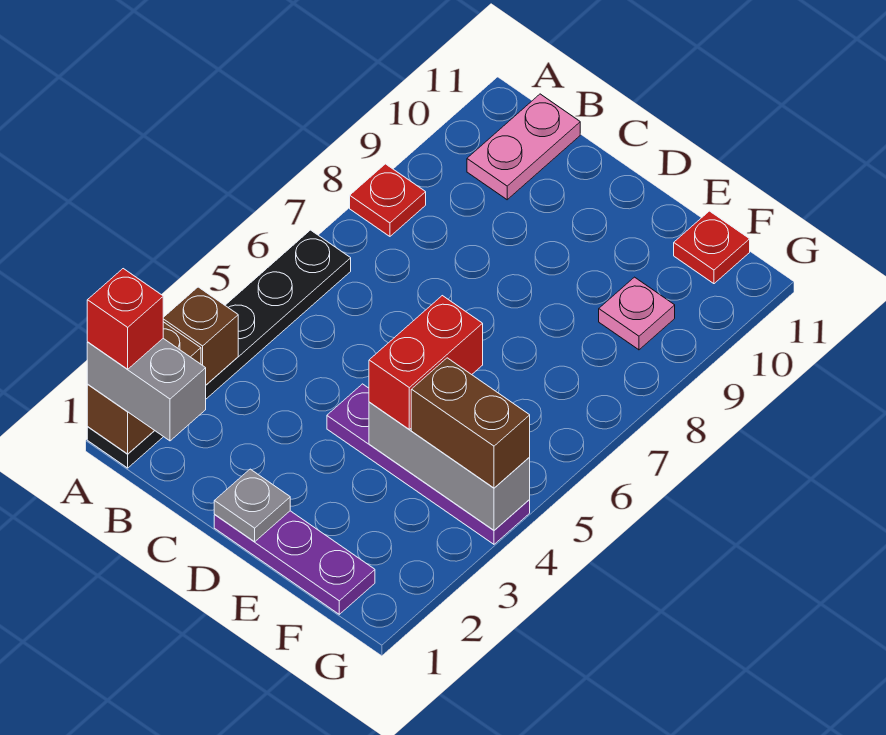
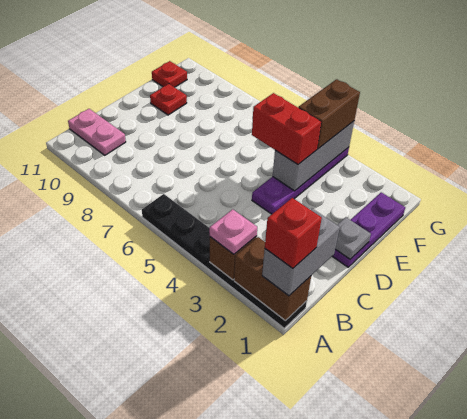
red plate A8 level 1 -> red plate E10 level 1
pink plate F9 level 1 -> pink plate A3 level 3

